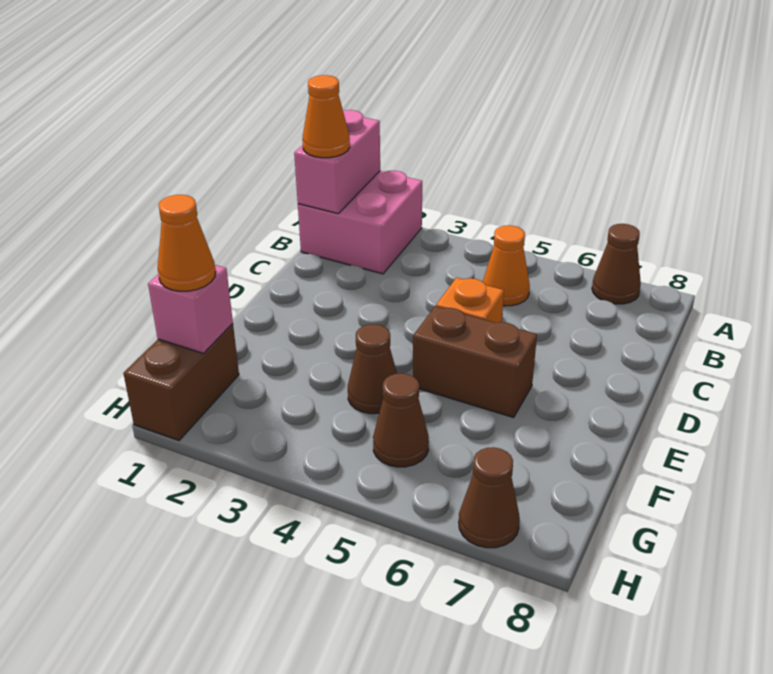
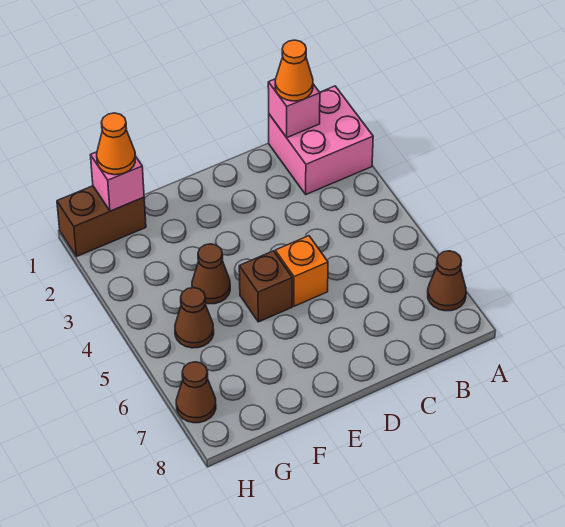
pink brick A1:B1 level 2 -> pink brick B1 level 2
orange cone B5 level 1 -> none
brown brick E5:E6 level 1 -> brown brick E5 level 1

